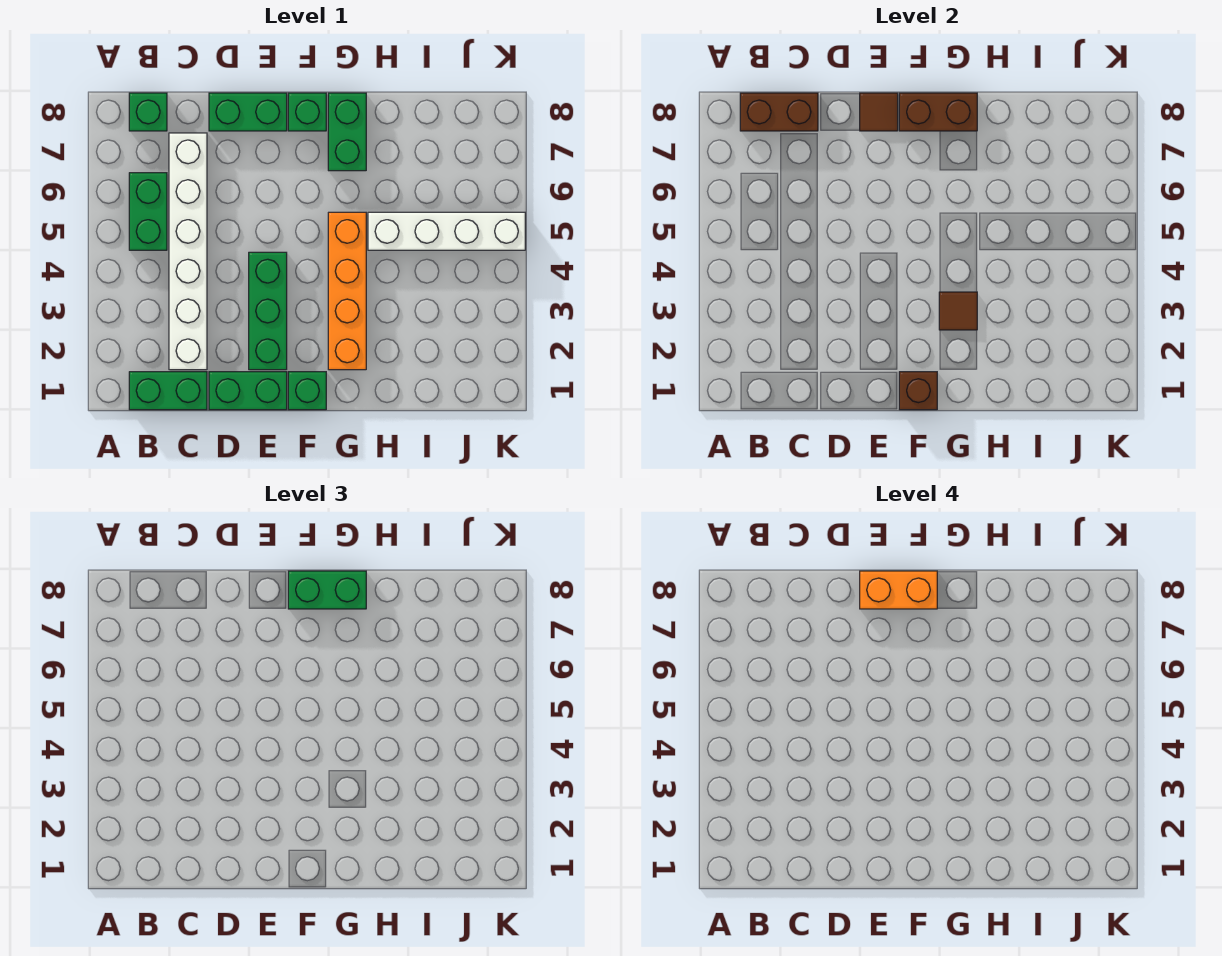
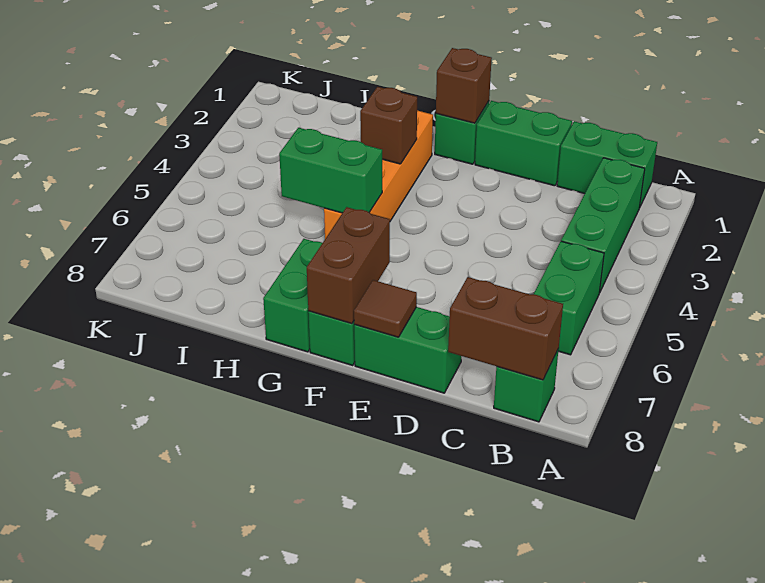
white brick C2:C7 level 1 -> none
green brick E2:E4 level 1 -> green brick B2:B4 level 1
orange brick E8:F8 level 4 -> none
brown brick F8:G8 level 2 -> brown brick F7:F8 level 2
green brick F8:G8 level 3 -> green brick G5:H5 level 2
brown tile G3 level 2 -> brown brick G3 level 2
white brick H5:K5 level 1 -> none

